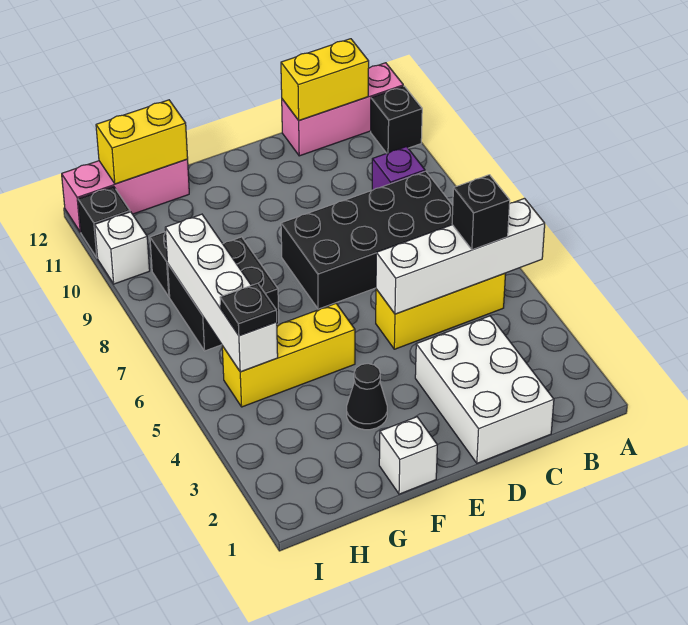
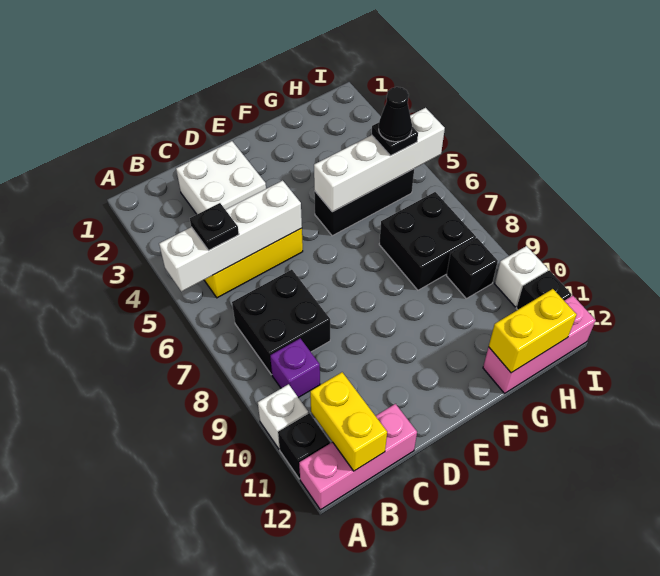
black brick B5 level 3 -> black plate B5 level 3
black brick B7:E8 level 1 -> black brick B7:C8 level 1
yellow brick B12:C12 level 2 -> yellow brick B11:B12 level 2
white brick C1:D3 level 1 -> white brick C2:D3 level 1
white brick F1 level 1 -> white brick A10 level 1
black cone F3 level 1 -> black cone H5 level 4
yellow brick F5:H5 level 1 -> black brick F5:H5 level 1
white brick H5:H8 level 2 -> white brick F5:I5 level 2

